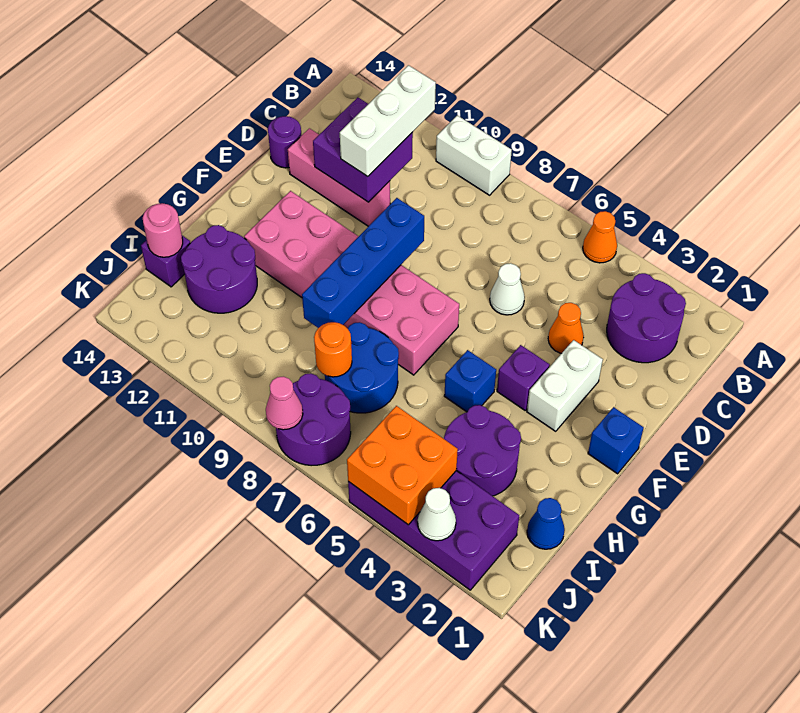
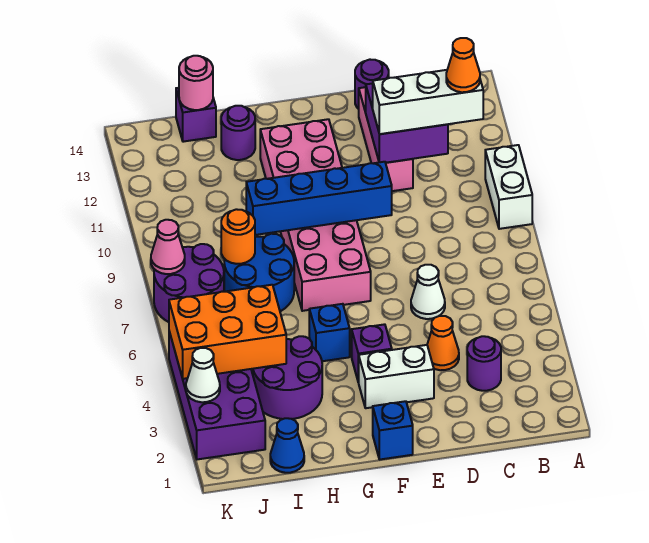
orange cone A5 level 1 -> orange cone B11 level 4
purple round brick B2:C3 level 1 -> purple round brick C3 level 1
purple round brick H12:I13 level 1 -> purple round brick H13 level 1
orange brick J4:K5 level 2 -> orange brick I4:K5 level 2

